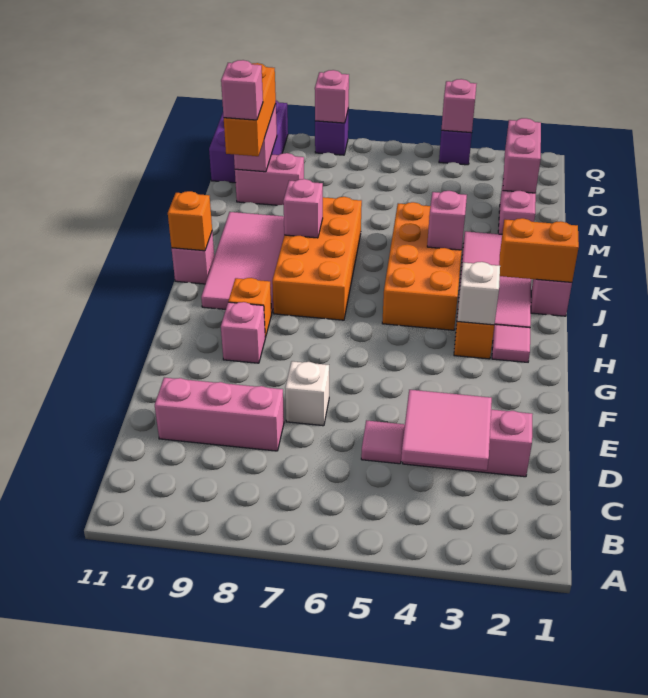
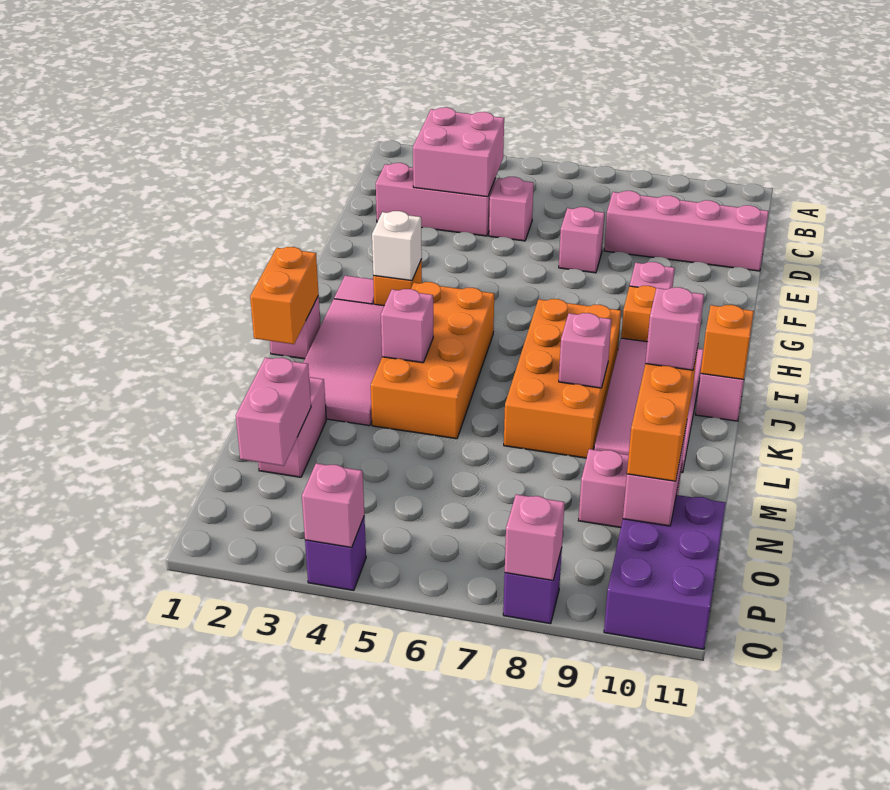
pink tile C3:D4 level 2 -> pink brick C3:D4 level 2
pink tile D5 level 1 -> pink brick D5 level 1
pink brick D8:D10 level 1 -> pink brick D8:D11 level 1
white brick E7 level 1 -> pink brick E7 level 1
orange brick J1:J2 level 2 -> orange brick J1:K1 level 2

